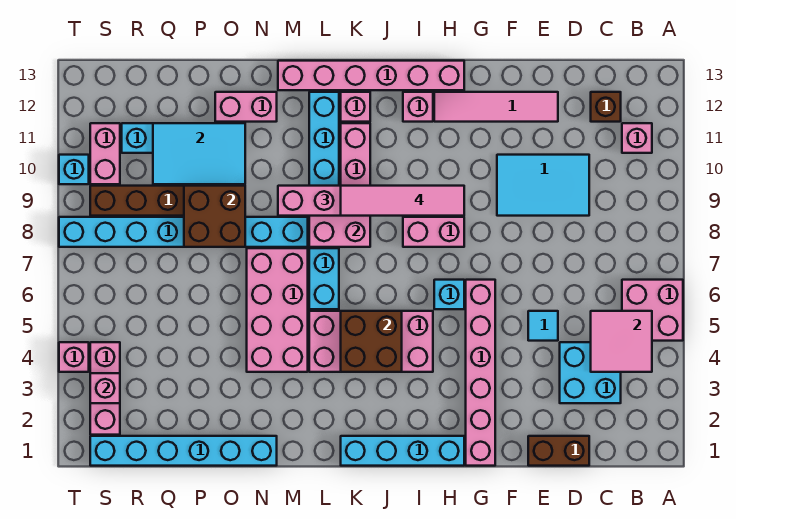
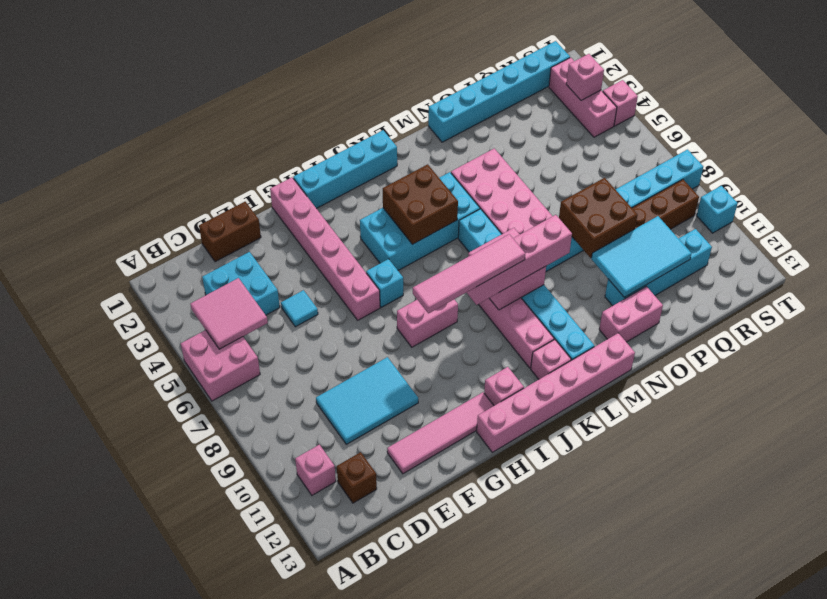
pink brick I4:L5 level 1 -> cyan brick I4:L5 level 1
pink brick S10:S11 level 1 -> none

